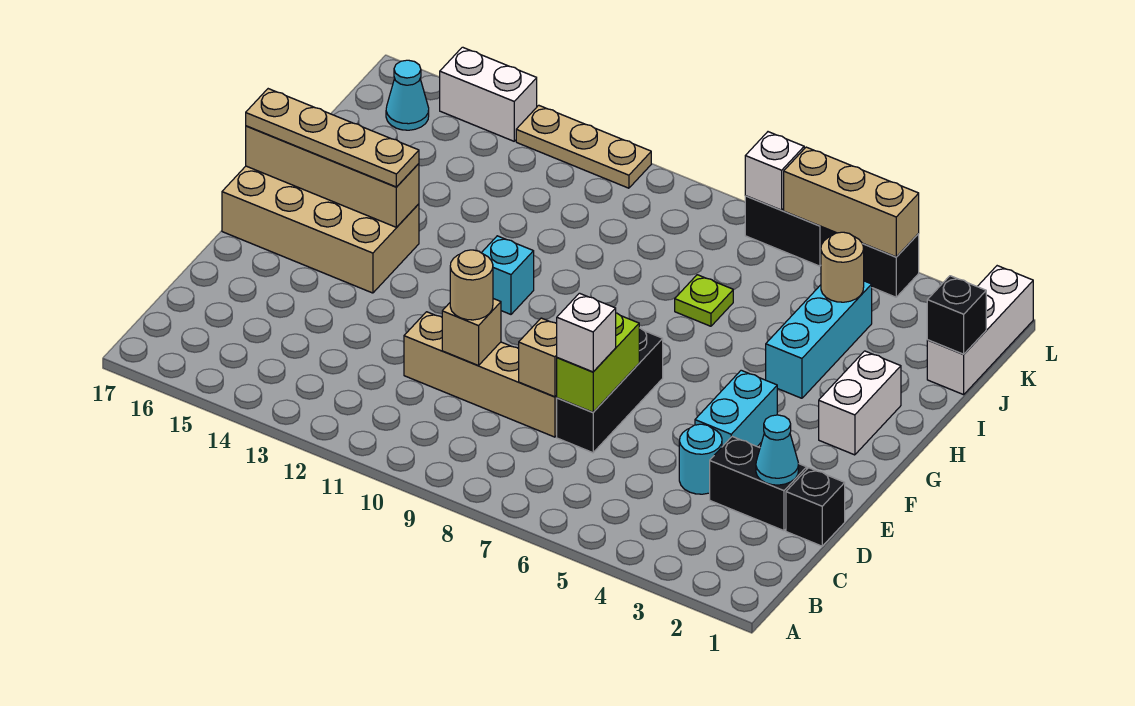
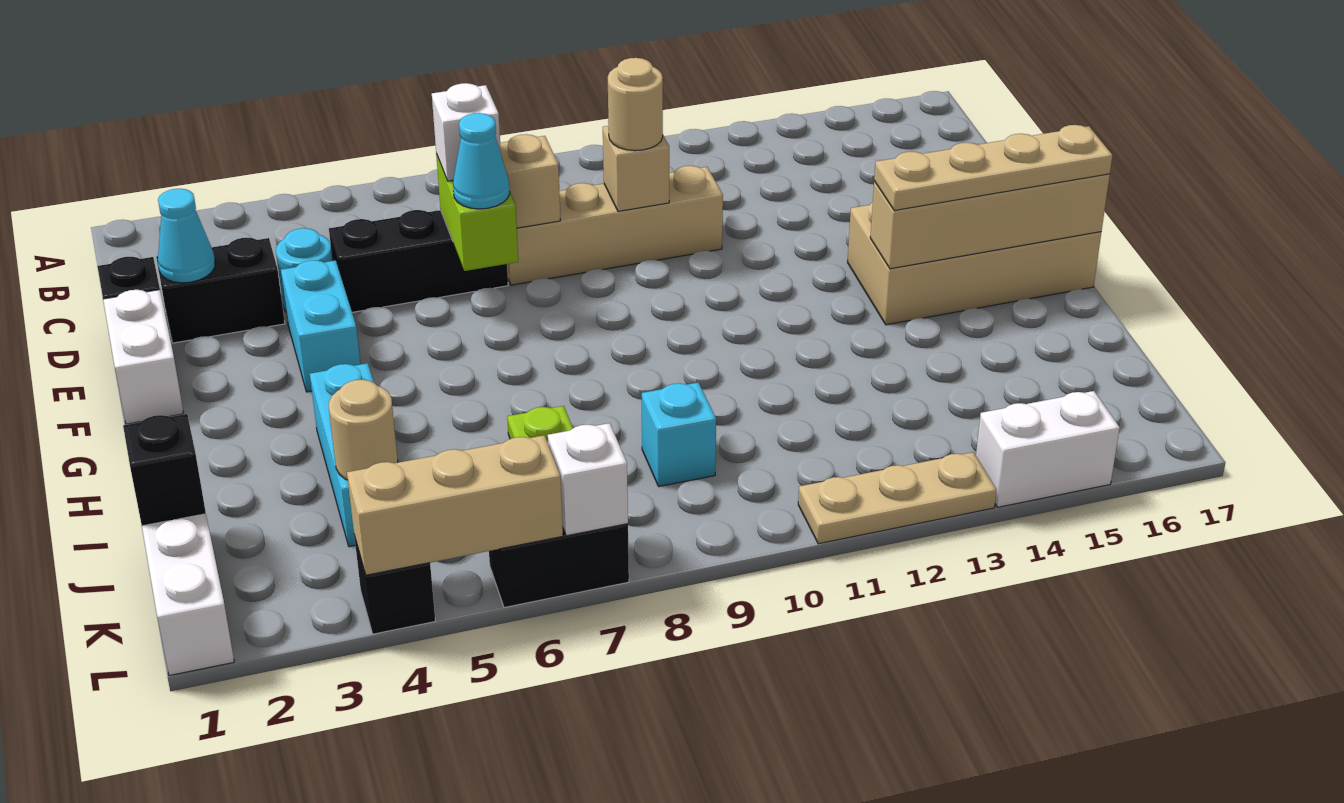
black brick D7:F7 level 1 -> black brick D5:D7 level 1
white brick G2:H2 level 1 -> white brick E1:F1 level 1
cyan brick G11 level 1 -> cyan brick J9 level 1
cyan cone K16 level 1 -> cyan cone E7 level 3

